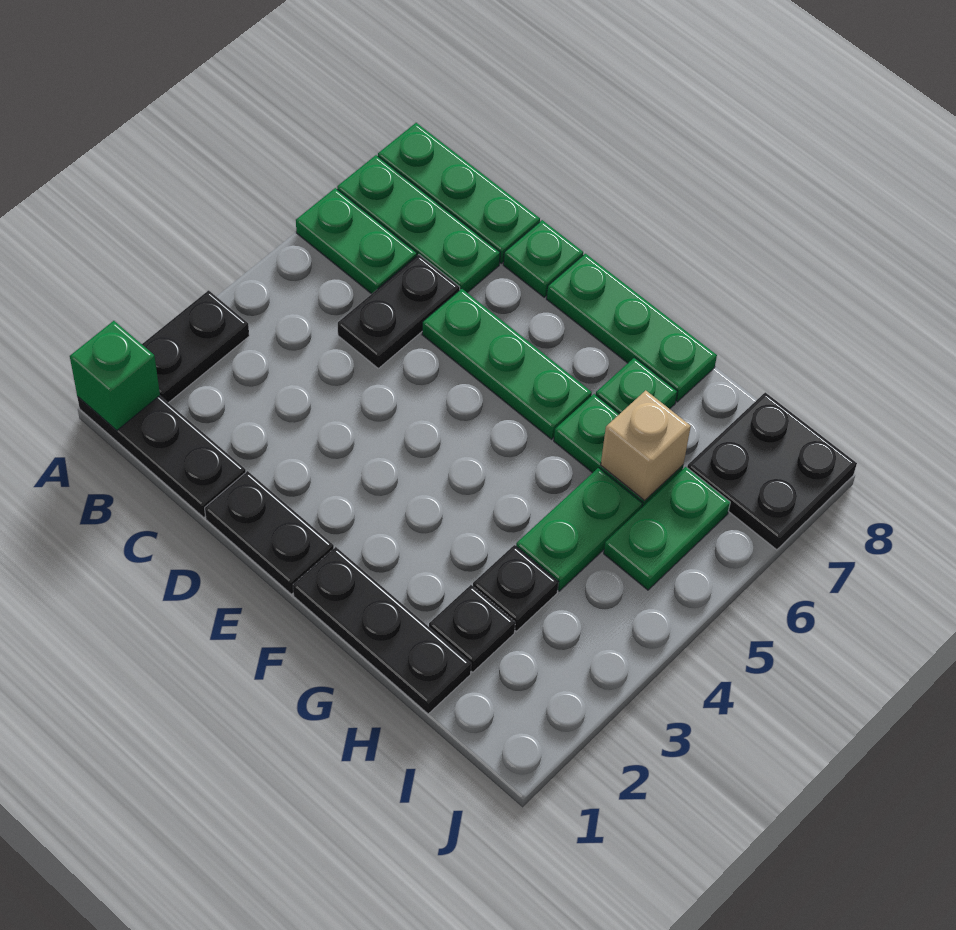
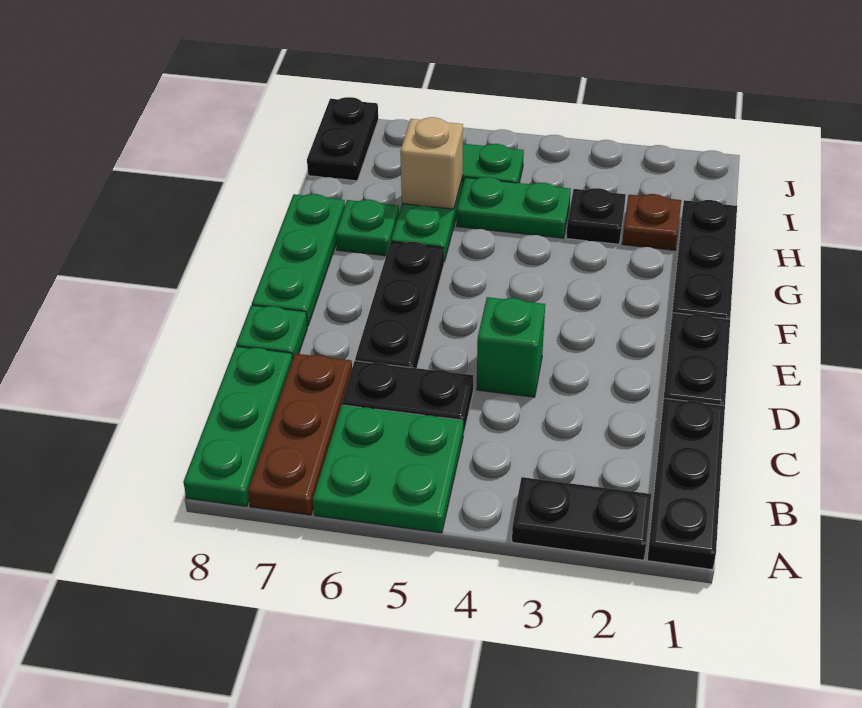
green brick A1 level 2 -> green brick D4 level 1
green plate A6:B6 level 1 -> green plate A5:B6 level 1
green plate A7:C7 level 1 -> brown plate A7:C7 level 1
green plate D6:F6 level 1 -> black plate D6:F6 level 1
black plate H2 level 1 -> brown plate H2 level 1
black plate I7:J8 level 1 -> black plate I8:J8 level 1

